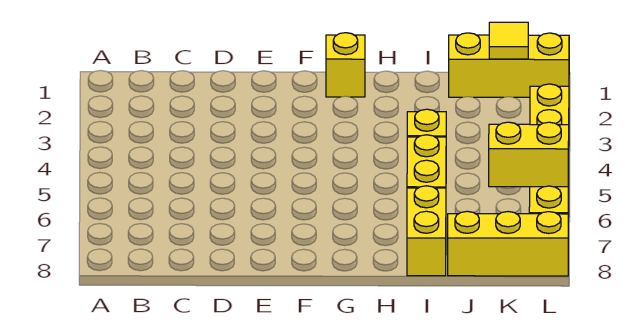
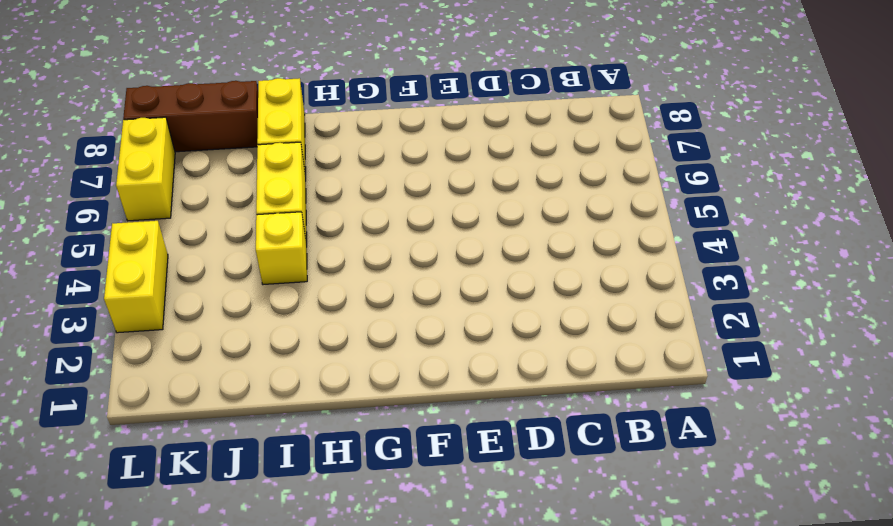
yellow brick G1 level 1 -> none
yellow brick J1:L1 level 1 -> none
yellow brick J8:L8 level 1 -> brown brick J8:L8 level 1
yellow tile K1 level 2 -> none
yellow brick K6:L6 level 2 -> none

